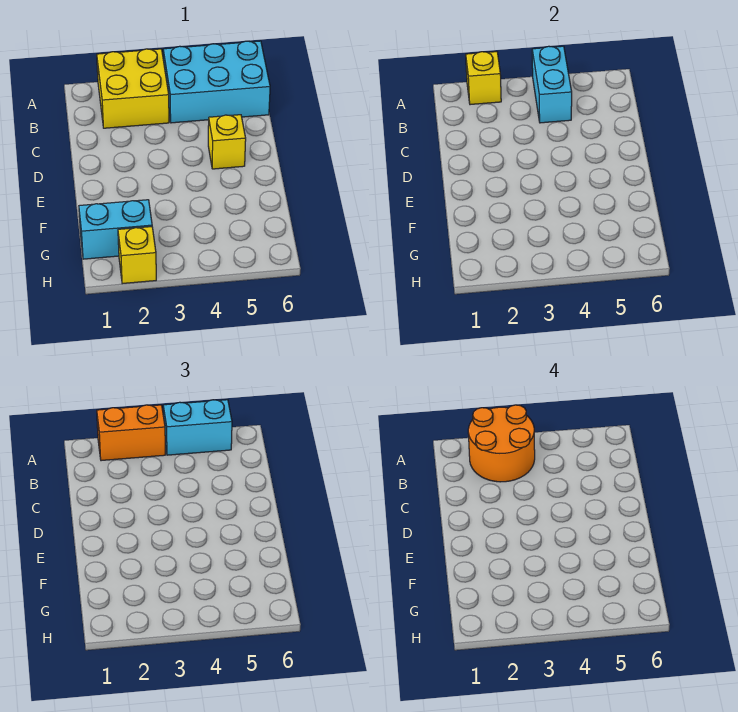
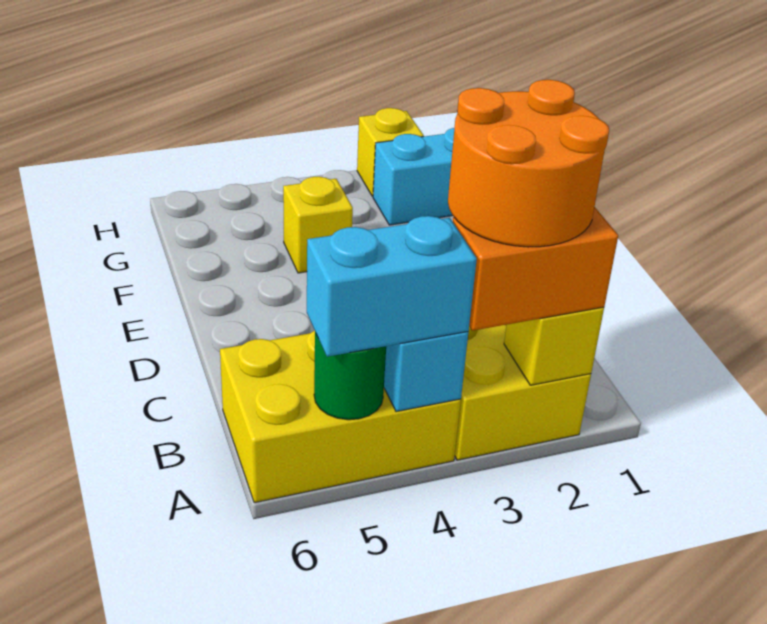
cyan brick A4:B6 level 1 -> yellow brick A4:B6 level 1
none -> green round brick A5 level 2
yellow brick D5 level 1 -> yellow brick F4 level 1

